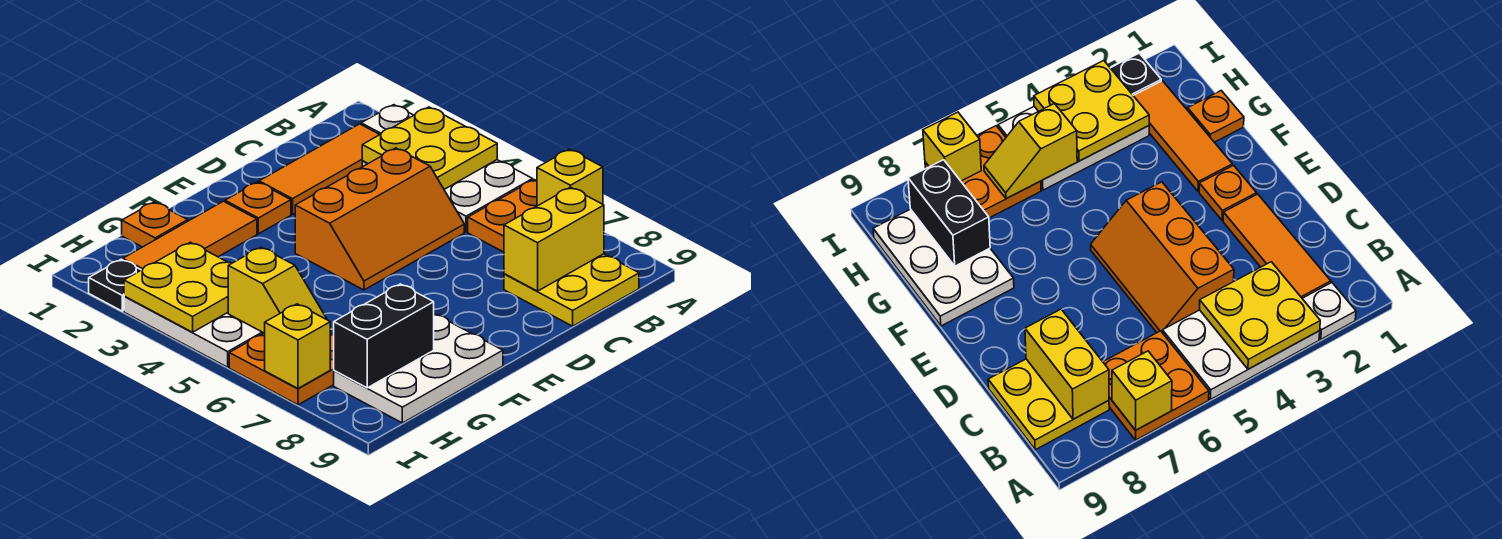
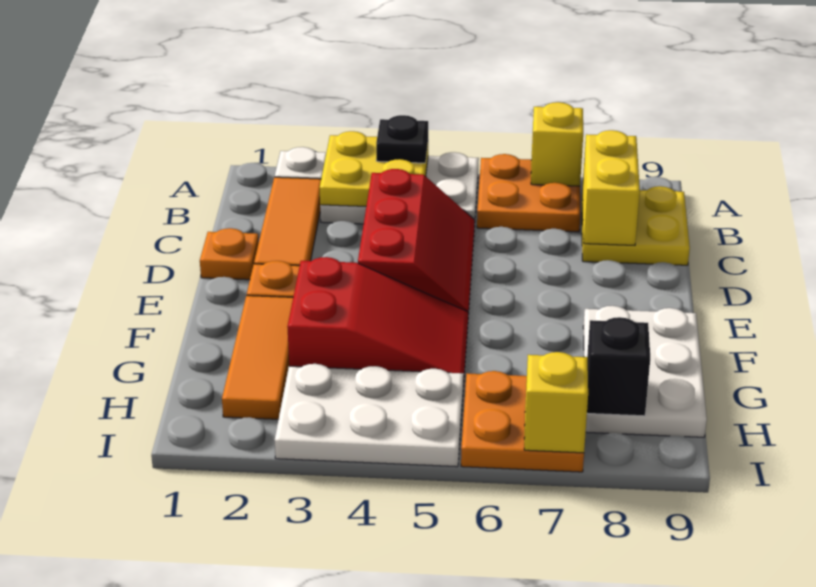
orange slope C4:E5 level 1 top 4 -> red slope C4:E5 level 1 top 4
none -> red slope F3:G5 level 1 top 3
orange plate G1 level 1 -> orange plate D1 level 1
black brick G8:H8 level 2 -> black brick H8 level 2
yellow plate H3:I4 level 2 -> none
yellow slope H5:H6 level 2 top 5 -> none
black plate I2 level 1 -> black plate A4 level 3

